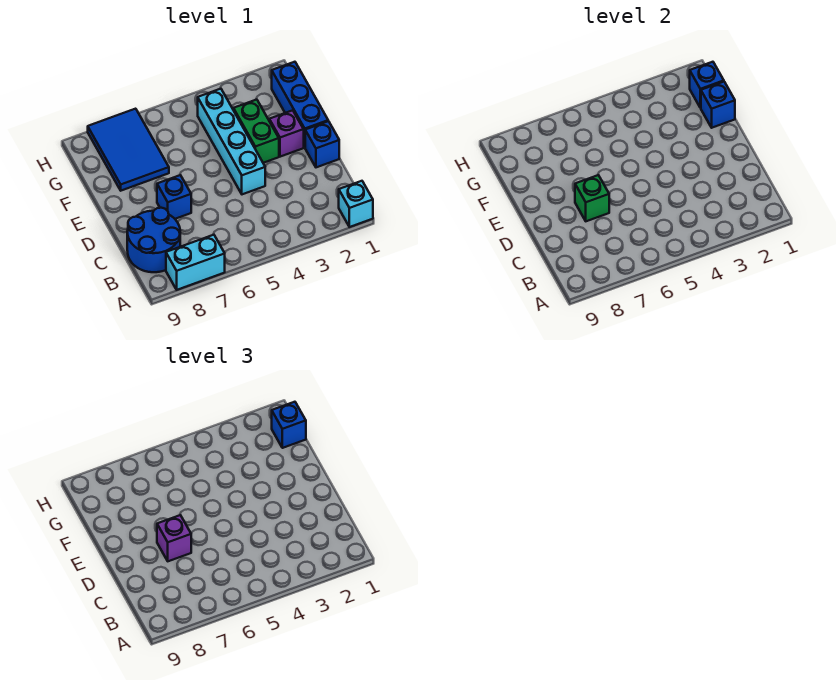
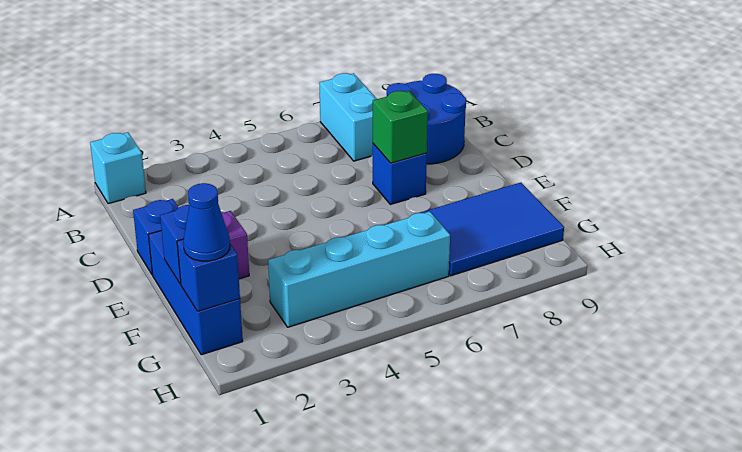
cyan brick A7:A8 level 1 -> cyan brick A7:B7 level 1
cyan brick D4:G4 level 1 -> cyan brick G3:G6 level 1
purple brick D7 level 3 -> none
green brick E3:F3 level 1 -> none
blue tile F7:H8 level 1 -> blue tile F7:G9 level 1
blue brick G1 level 3 -> blue cone G1 level 3

